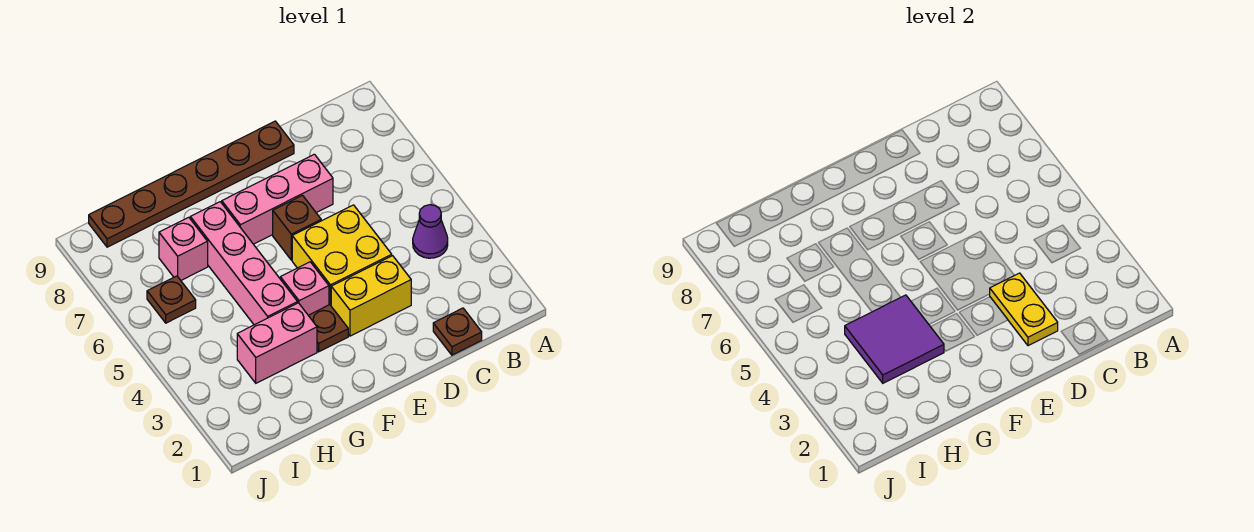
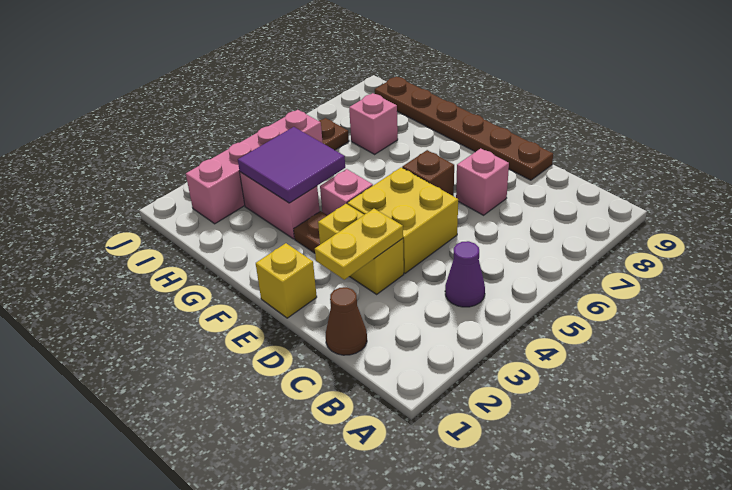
brown plate C1 level 1 -> brown cone C1 level 1
pink brick D7:F7 level 1 -> pink brick D7 level 1
none -> yellow brick E1 level 1
pink brick G4:G7 level 1 -> pink brick I2:I5 level 1

